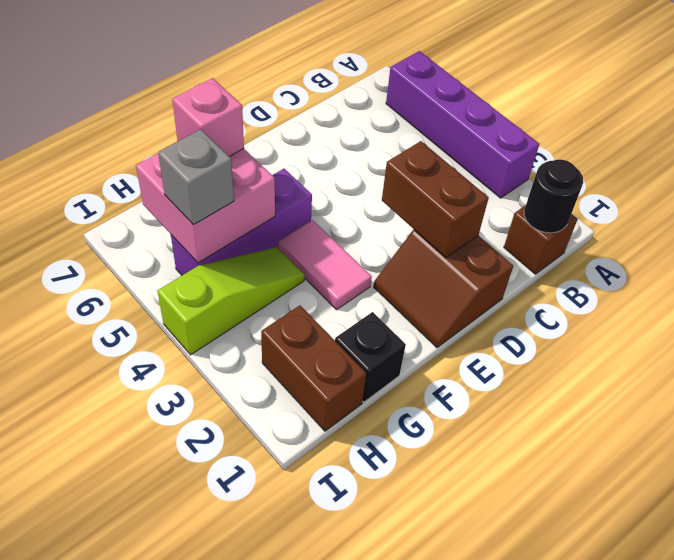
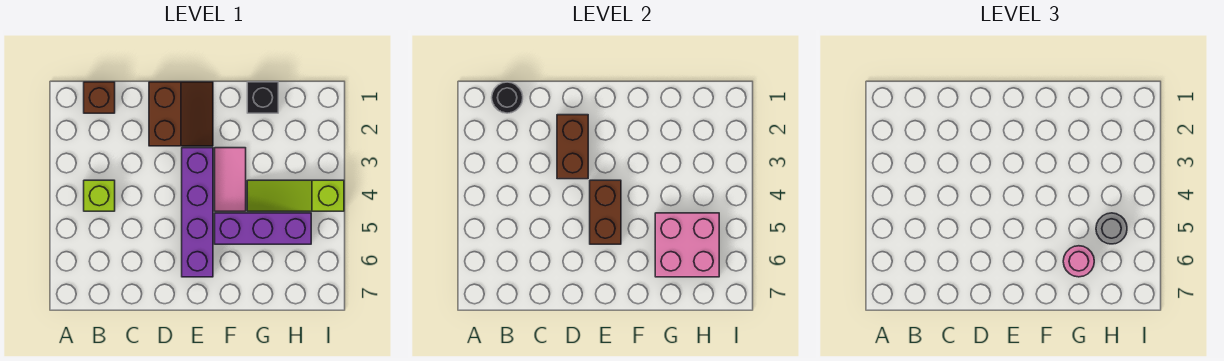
purple brick A3:A6 level 1 -> purple brick E3:E6 level 1
none -> lime brick B4 level 1
pink brick G6 level 3 -> pink round brick G6 level 3
brown brick H1:H2 level 1 -> brown brick E4:E5 level 2
grey brick H5 level 3 -> grey round brick H5 level 3

